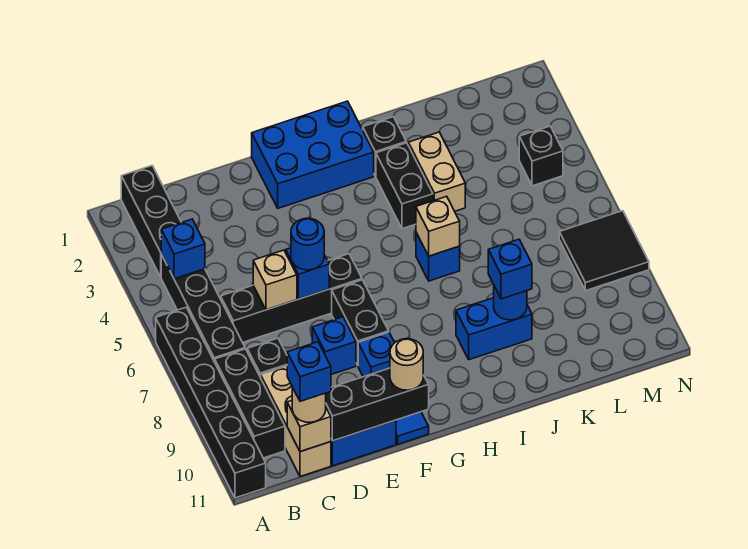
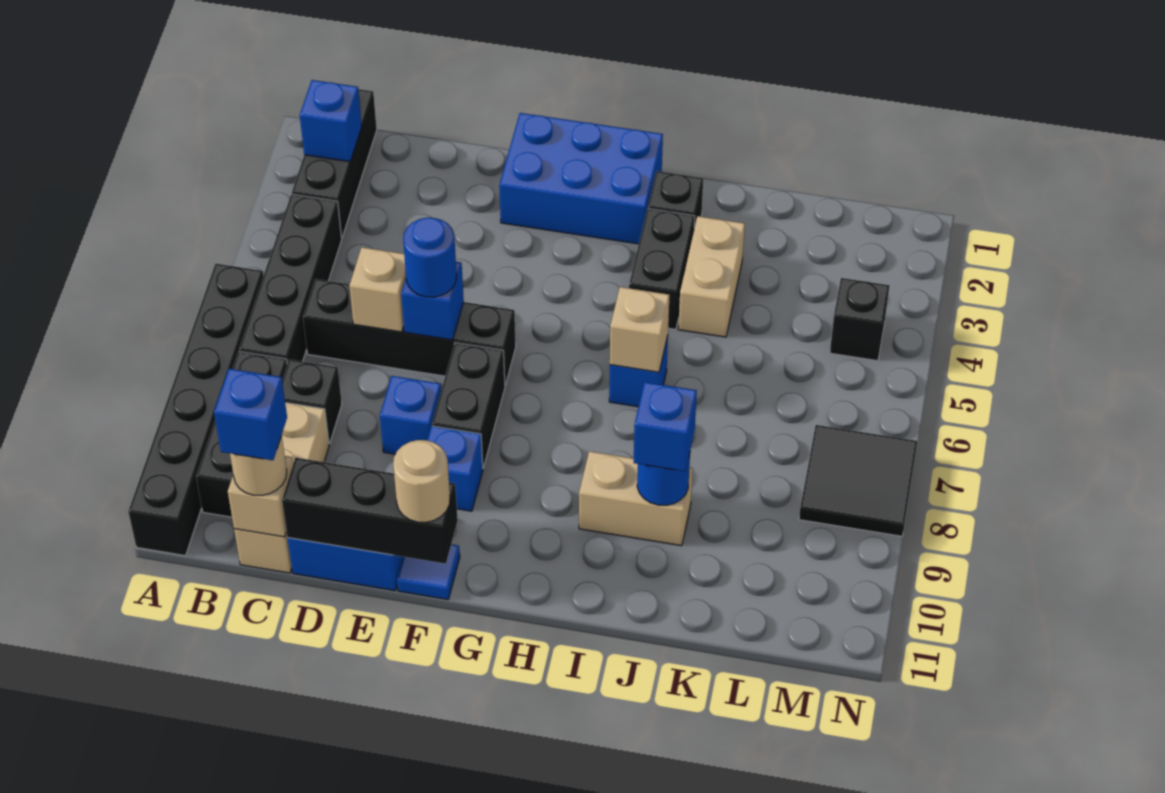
blue brick B4 level 2 -> blue brick B2 level 2
blue brick I9:J9 level 1 -> tan brick I9:J9 level 1

